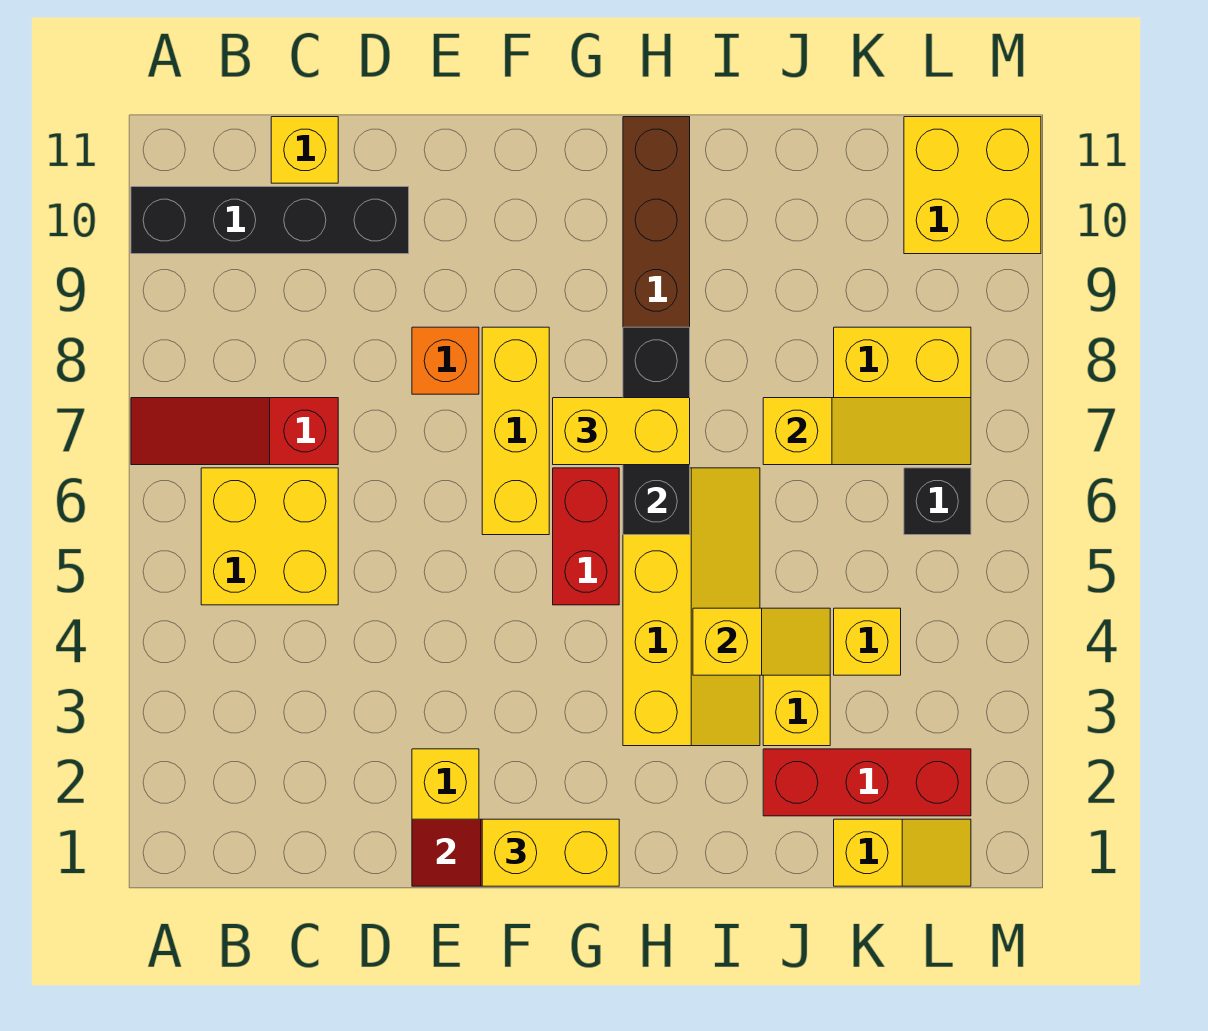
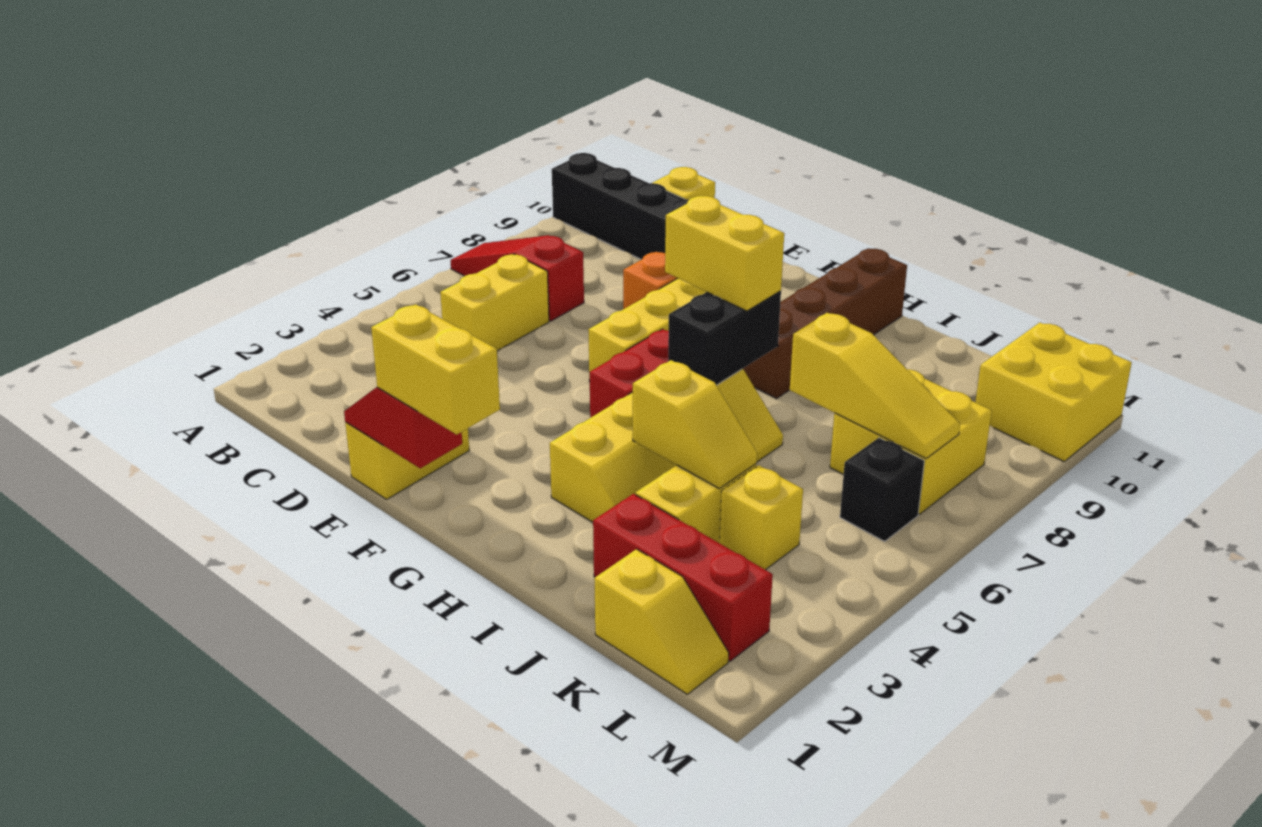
yellow brick B5:C6 level 1 -> yellow brick C5:C6 level 1
black brick H6:H8 level 2 -> black brick H6:H7 level 2

